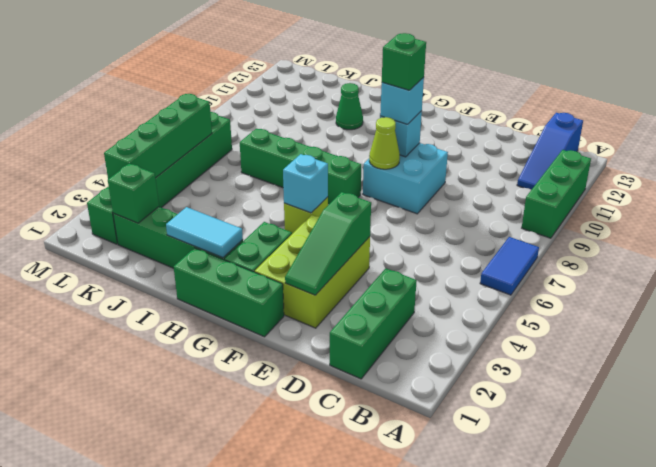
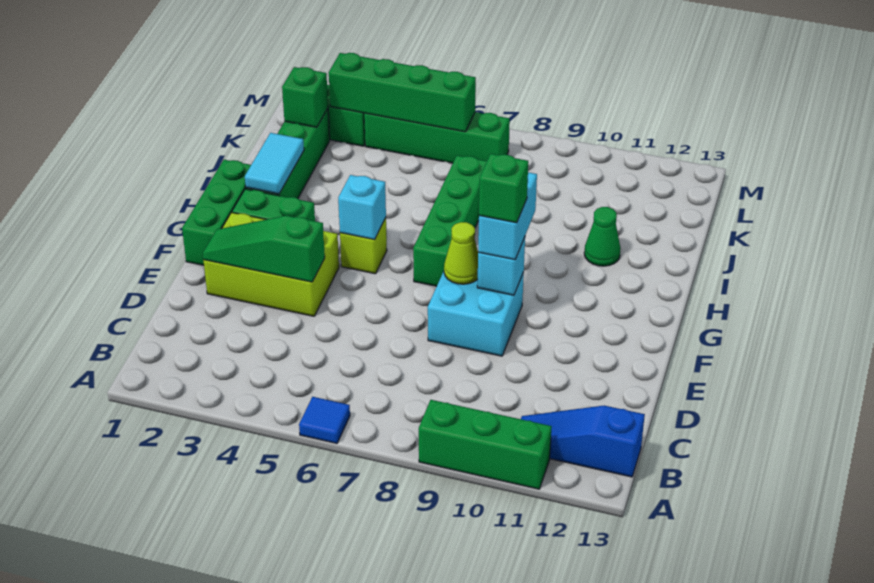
blue tile A6:A7 level 1 -> blue tile A6 level 1
green brick C1:C3 level 1 -> none
cyan brick F9 level 3 -> cyan brick F9:G9 level 3

